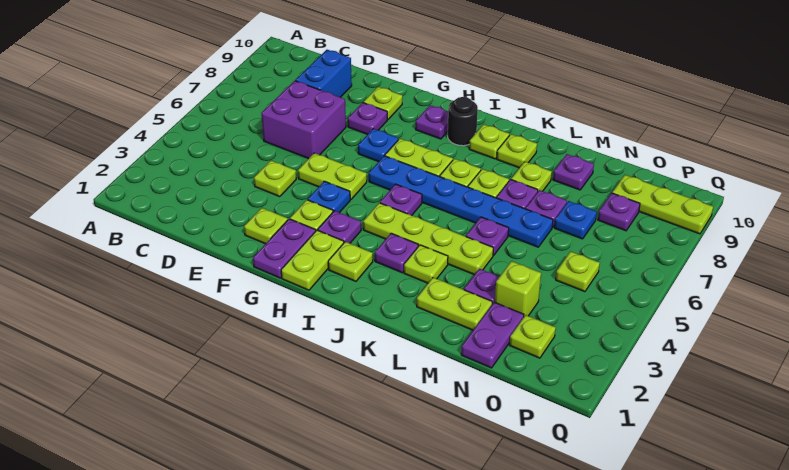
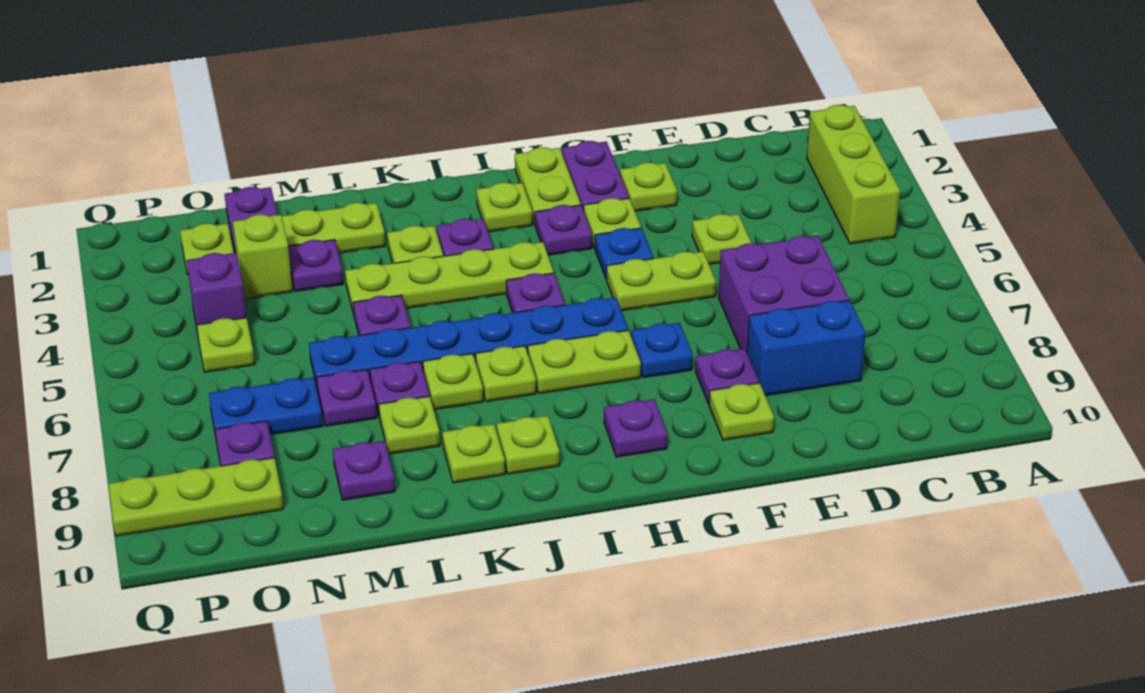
none -> lime brick B2:B4 level 1
blue brick D8:D9 level 1 -> blue brick D8:E8 level 1
black round brick I9 level 1 -> none
blue plate N7 level 1 -> blue plate N7:O7 level 1
none -> purple brick O4 level 1

